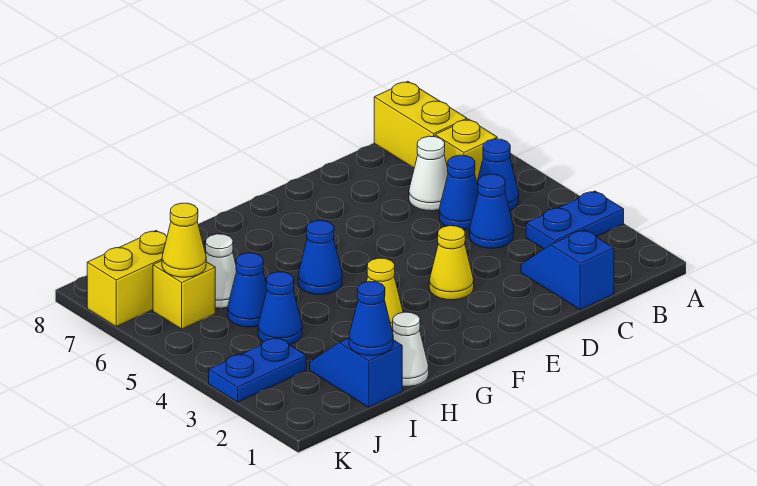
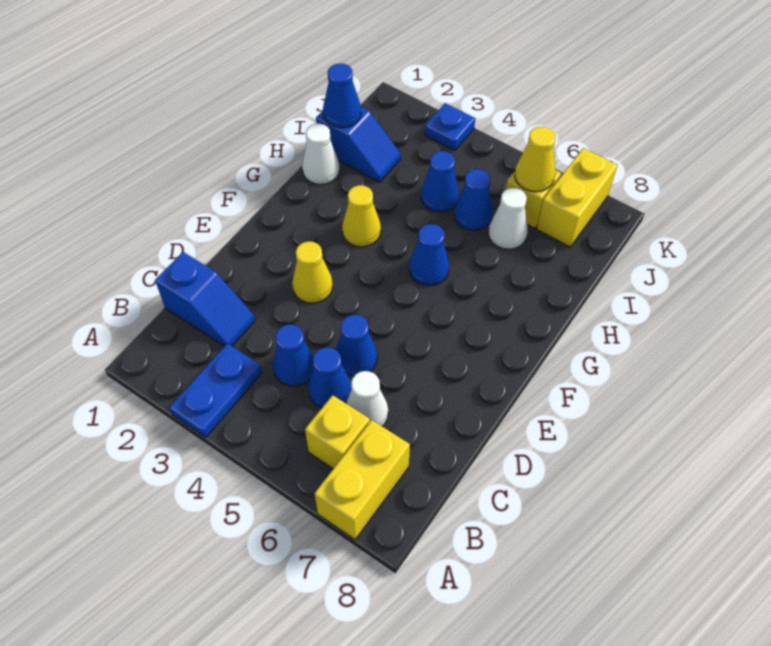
blue cone B5 level 1 -> blue cone D5 level 1
yellow brick B7:B8 level 1 -> yellow brick A7:B7 level 1
blue plate J3:K3 level 1 -> blue plate K3 level 1

